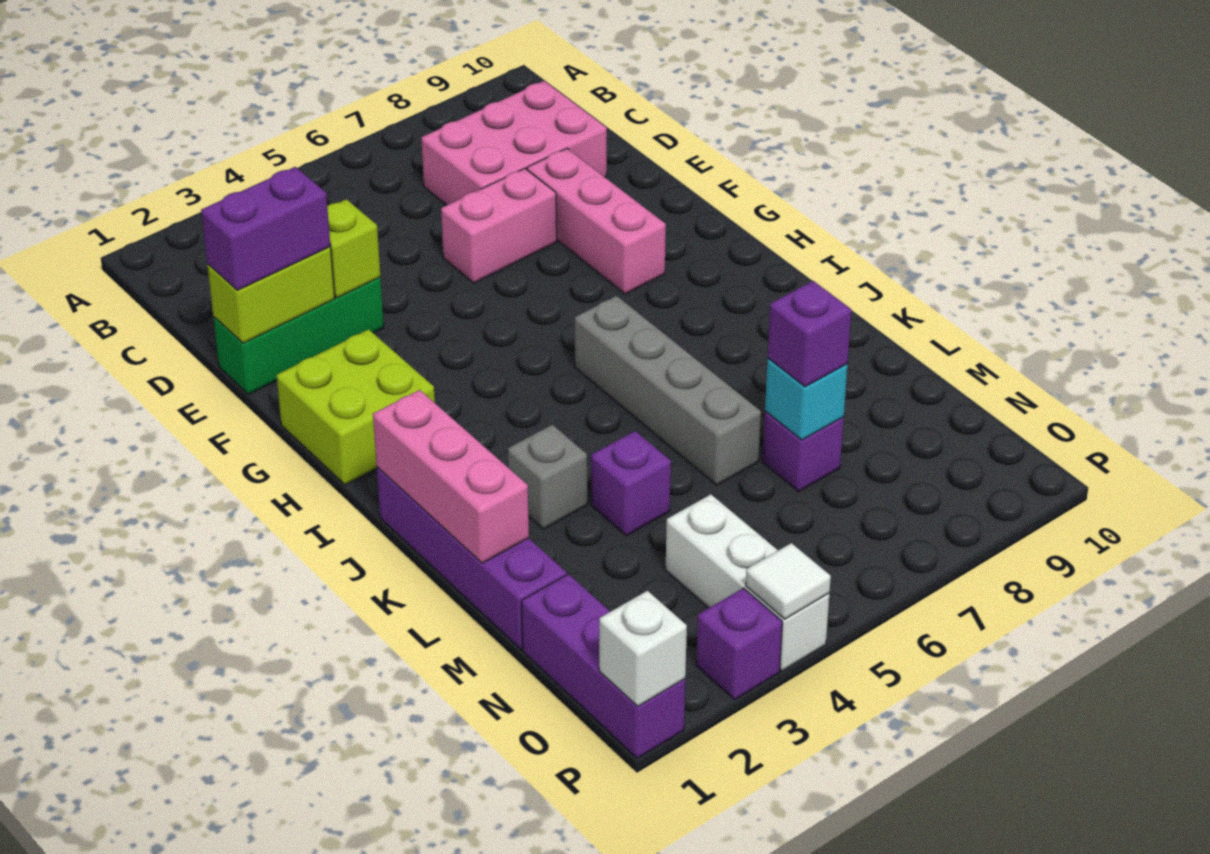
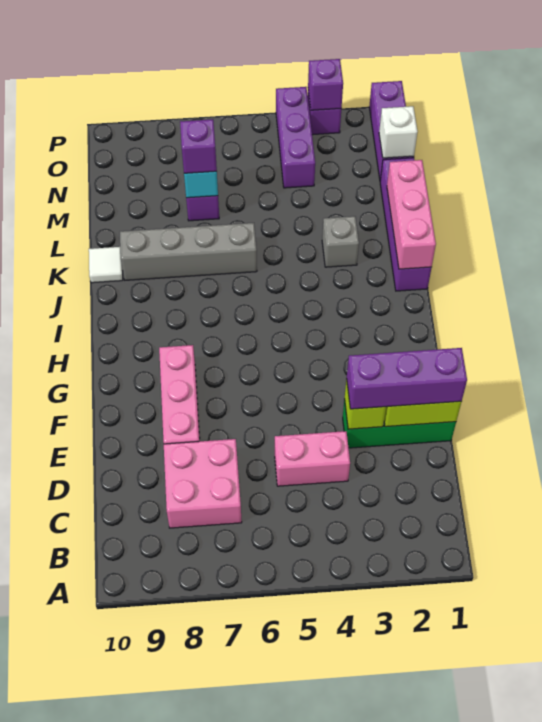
pink brick C7:D9 level 1 -> pink brick C7:D8 level 1
purple brick E1:E2 level 3 -> purple brick E1:E3 level 3
pink brick E6:E7 level 1 -> pink brick D4:D5 level 1
lime brick G1:H2 level 1 -> none
grey brick I6:L6 level 1 -> grey brick K6:K9 level 1
purple brick L4 level 1 -> purple brick P3 level 2
white brick N4:P4 level 1 -> purple brick N4:P4 level 1
white brick P1 level 2 -> white brick N1 level 2
white tile P4 level 2 -> white tile K10 level 1

